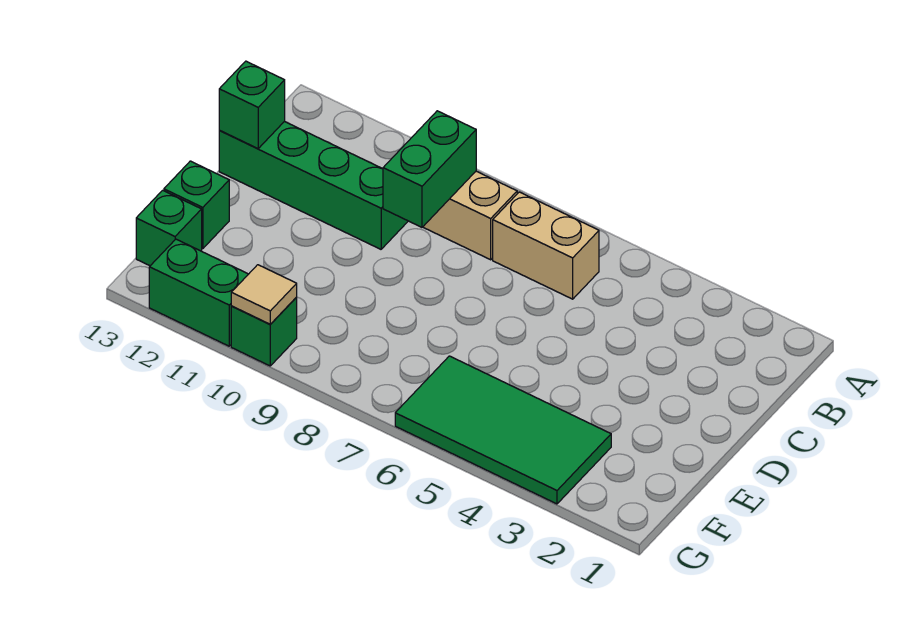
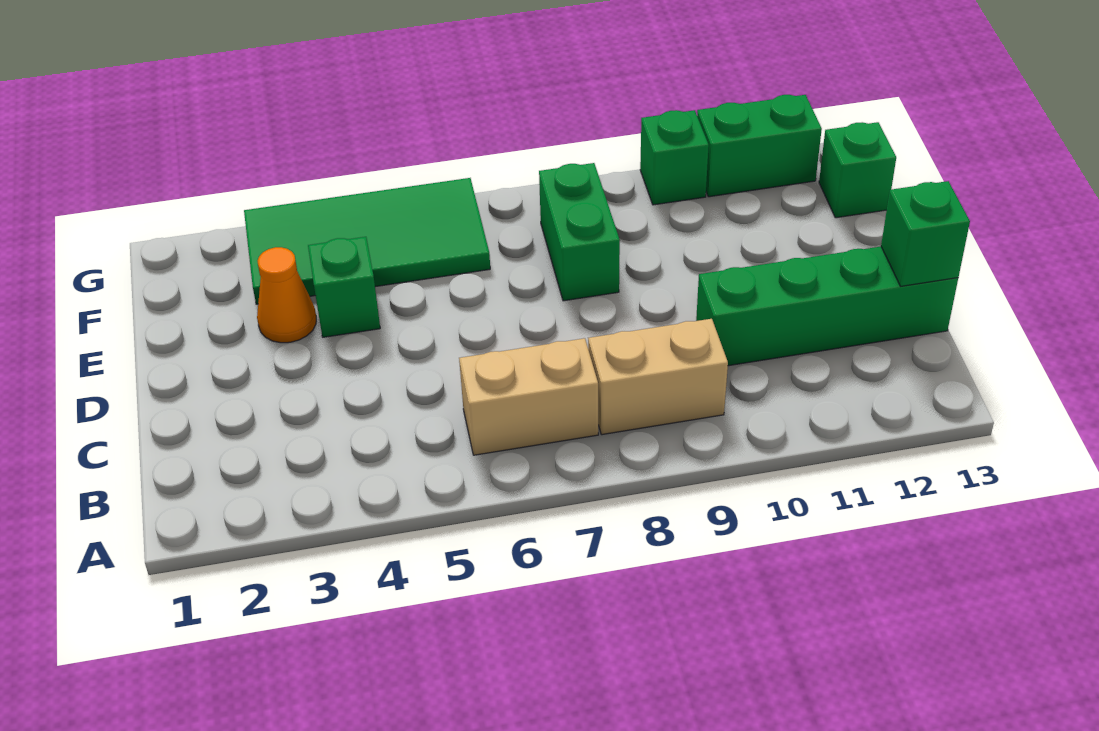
green brick B9:C9 level 2 -> green brick E8:F8 level 1
none -> orange cone E3 level 1
green brick E13 level 1 -> green brick E4 level 1
tan tile G10 level 2 -> none

